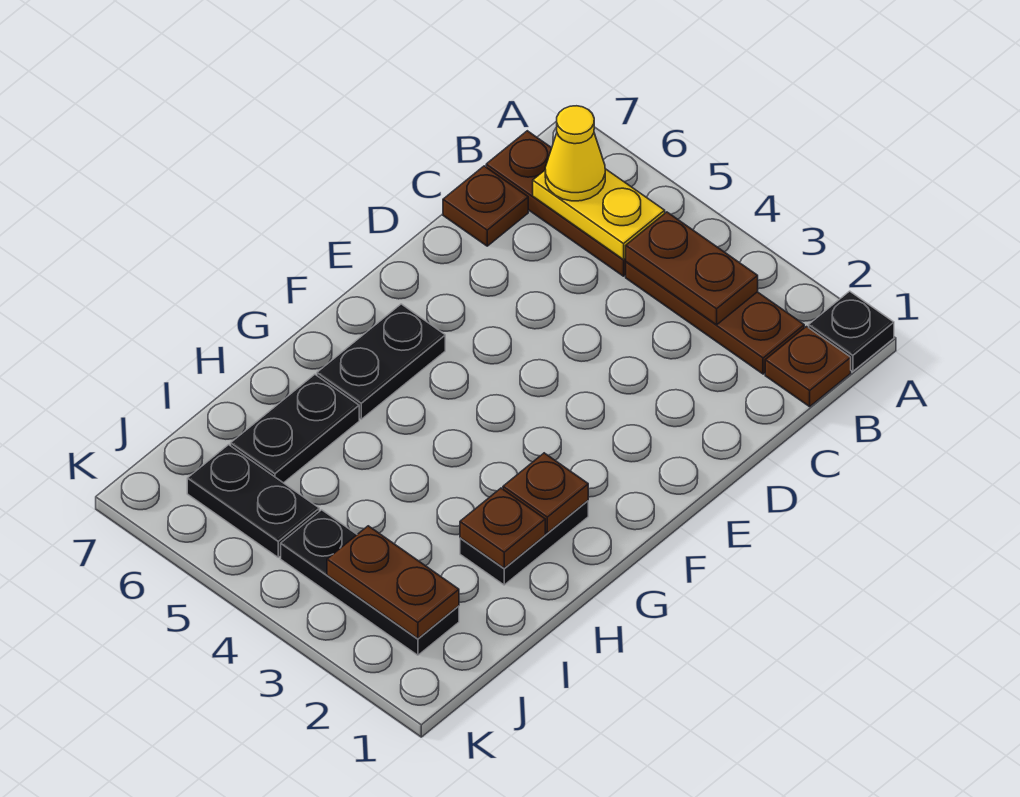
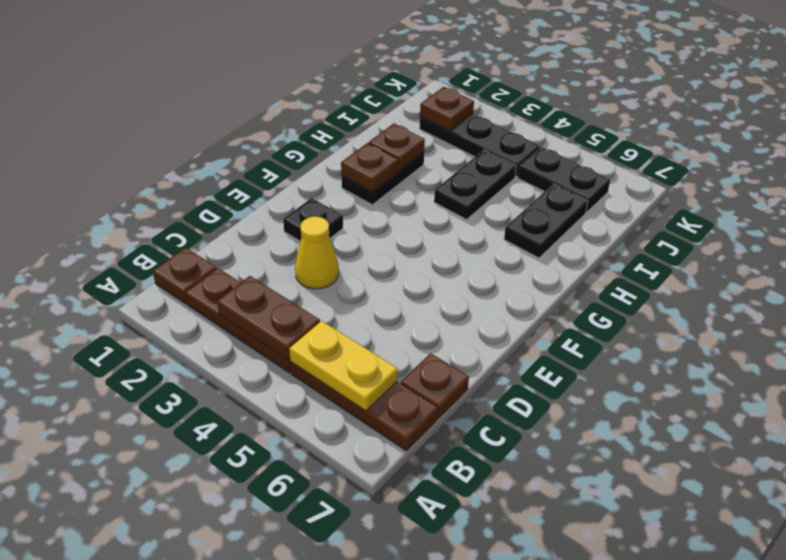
black plate A1 level 1 -> black plate E2 level 1
yellow cone B6 level 3 -> yellow cone D3 level 1
black plate F6:G6 level 1 -> black plate H4:I4 level 1
brown plate J2:J3 level 2 -> brown plate J2 level 2

